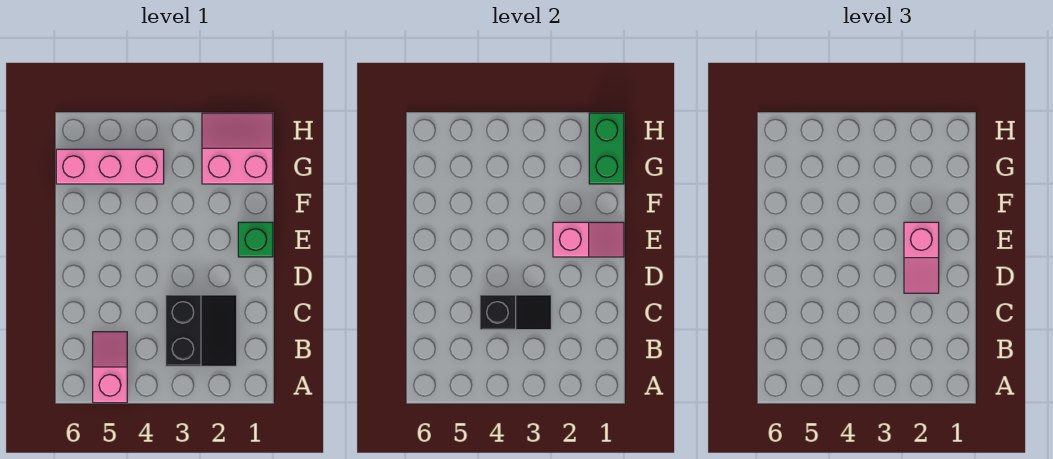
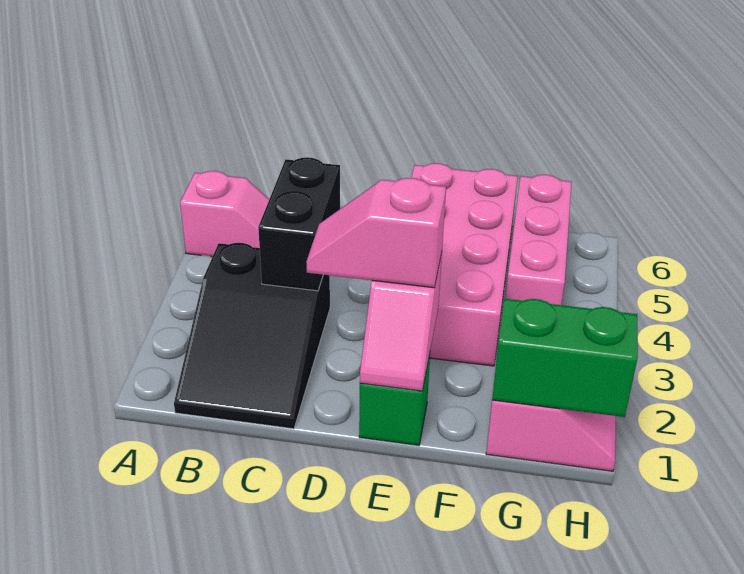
black slope B2:C3 level 1 top 3 -> black slope B1:C3 level 1 top 3
black slope C3:C4 level 2 top 4 -> black brick C3:C4 level 2
none -> pink brick E3:F6 level 1

